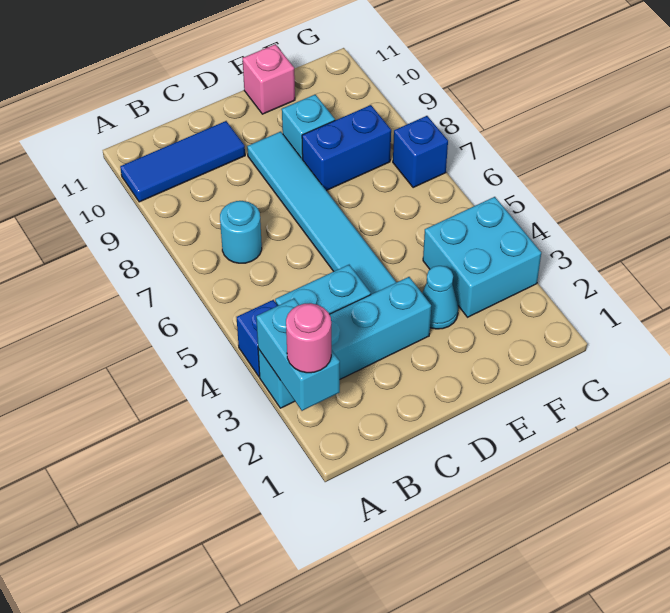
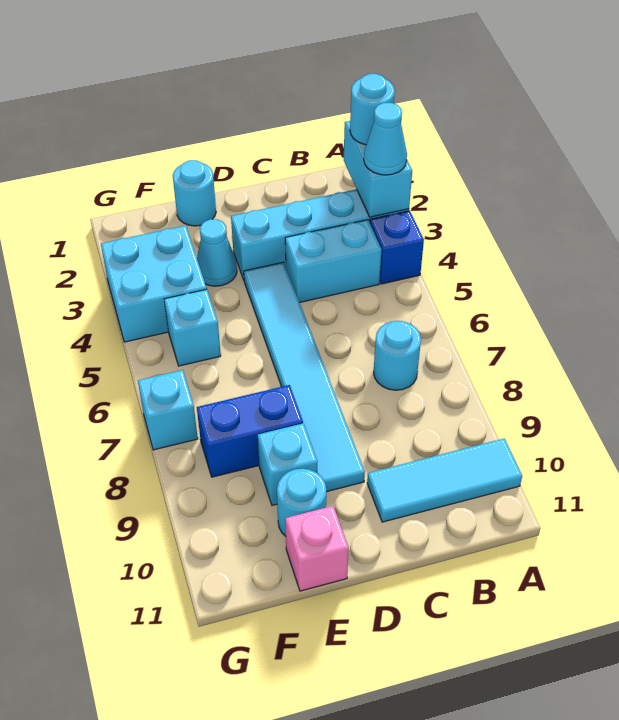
pink round brick A2 level 3 -> cyan round brick A2 level 3
none -> cyan cone A3 level 3
blue tile A10:C10 level 1 -> cyan tile A10:C10 level 1
none -> cyan round brick E1 level 1
none -> cyan round brick E10 level 1
none -> cyan brick F5 level 1
blue brick G7 level 1 -> cyan brick G7 level 1

